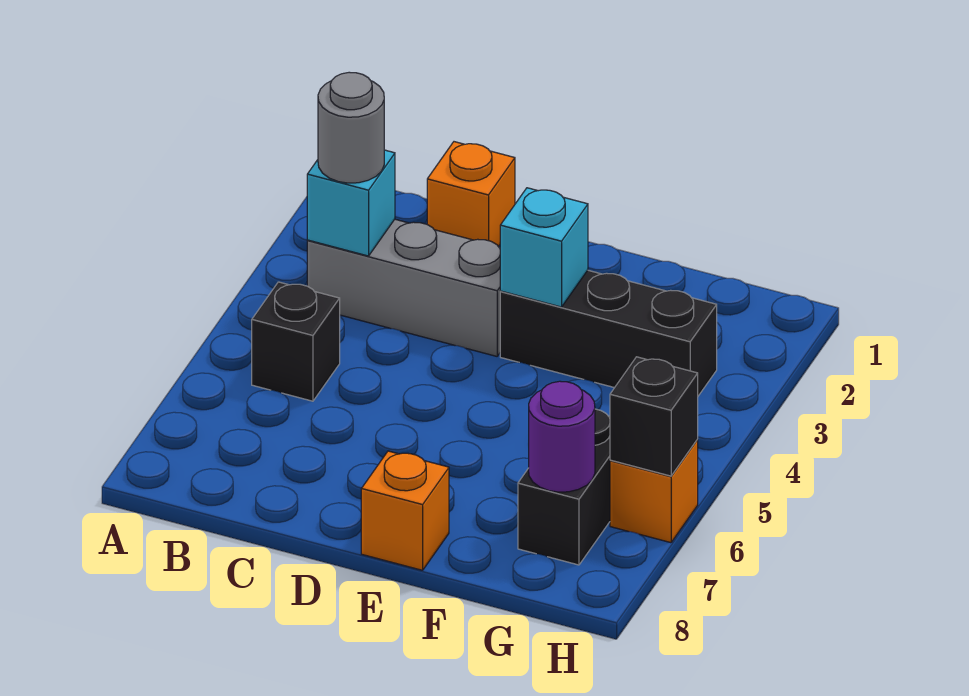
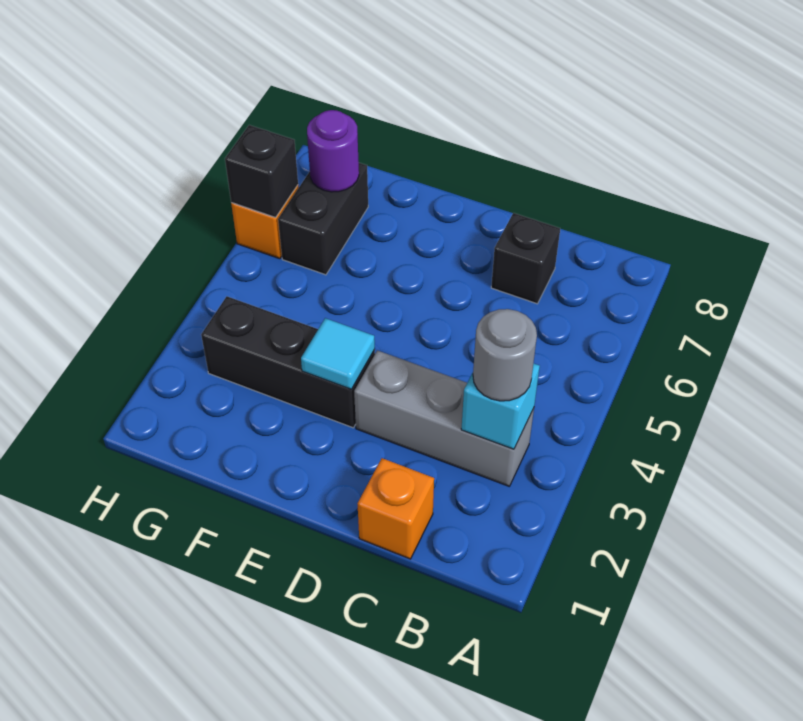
black brick B5 level 1 -> black brick C7 level 1
cyan brick E3 level 2 -> cyan tile E3 level 2
orange brick E8 level 1 -> none

